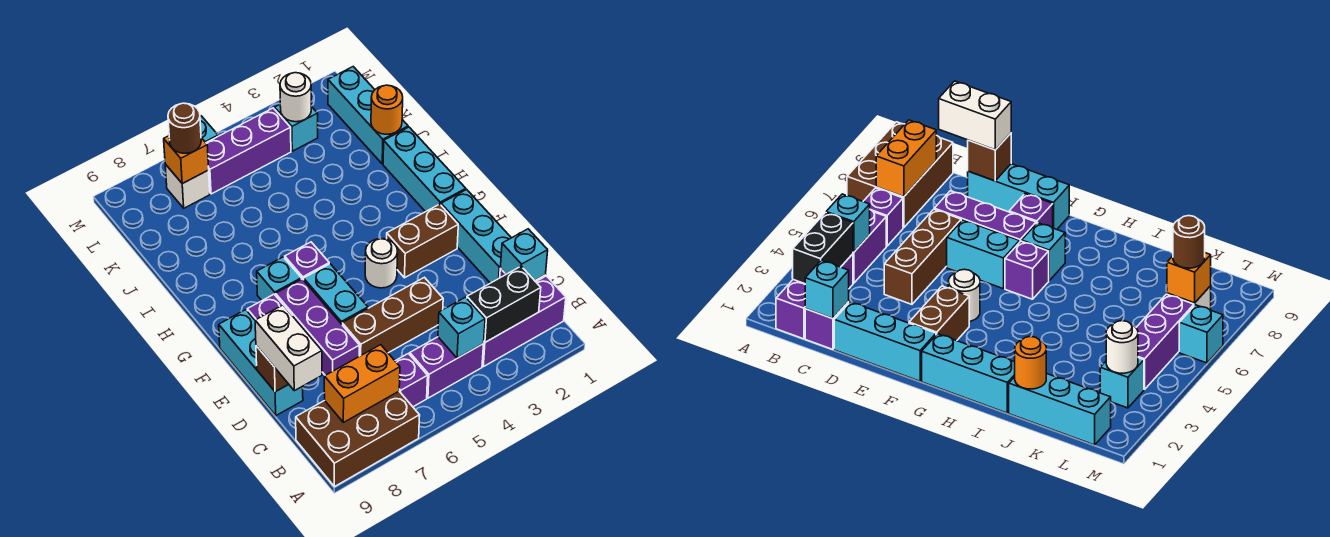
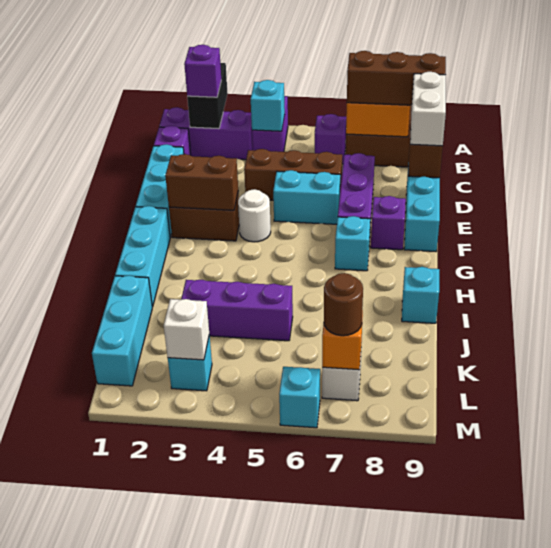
black brick B2:B3 level 2 -> black brick A2:B2 level 2
purple brick B4:B5 level 1 -> purple brick A4:B4 level 1
none -> brown brick B7:B9 level 3
cyan brick C1 level 2 -> cyan brick I9 level 1
cyan brick E6:F6 level 1 -> cyan brick E5:E6 level 1
none -> brown brick F2:F3 level 2
purple brick G6 level 1 -> purple brick B2 level 3
orange round brick J1 level 2 -> none
white round brick L3 level 2 -> white brick L3 level 2
purple brick L4:L6 level 1 -> purple brick J3:J5 level 1

